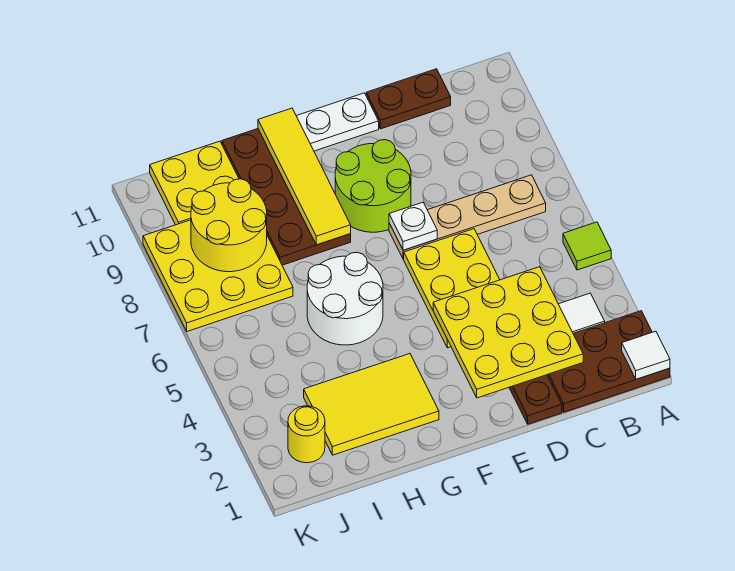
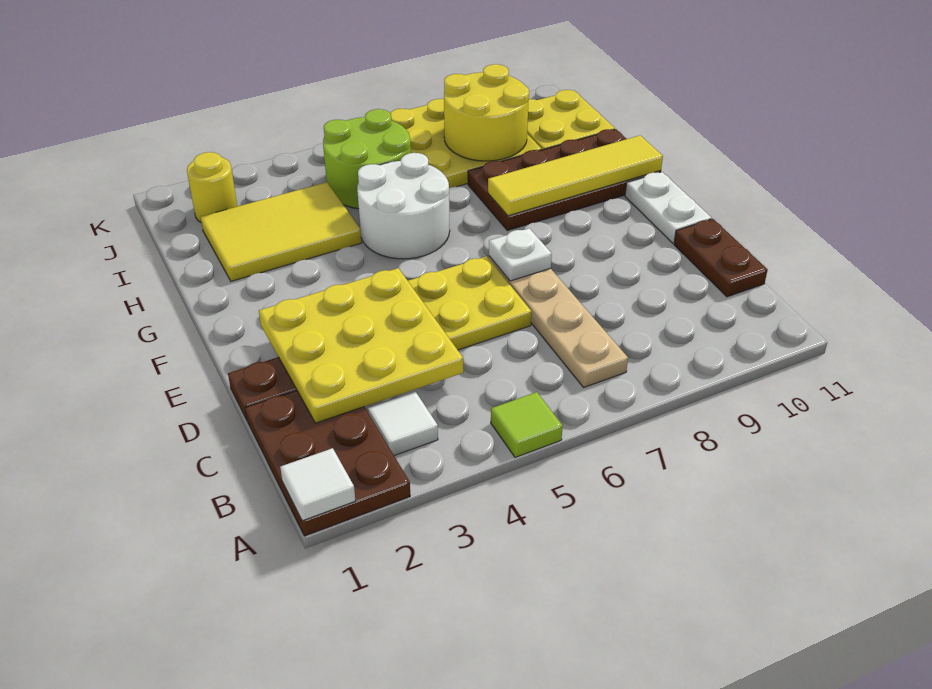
lime round brick E8:F9 level 1 -> lime round brick I5:J6 level 1
yellow tile G2:I3 level 1 -> yellow tile H2:I4 level 1

